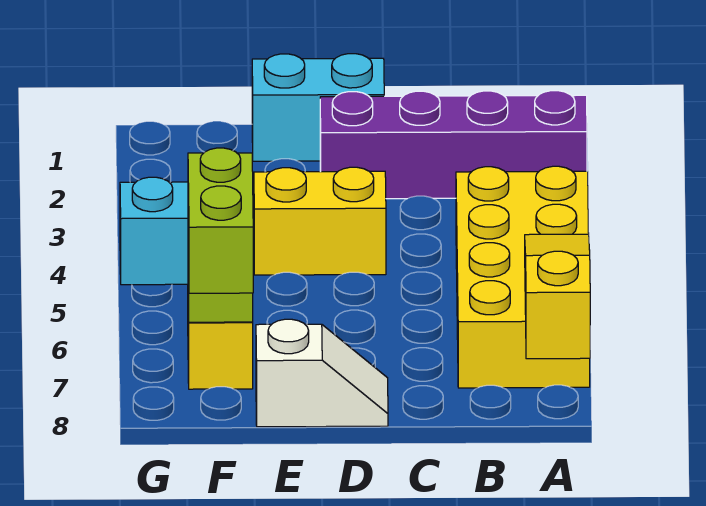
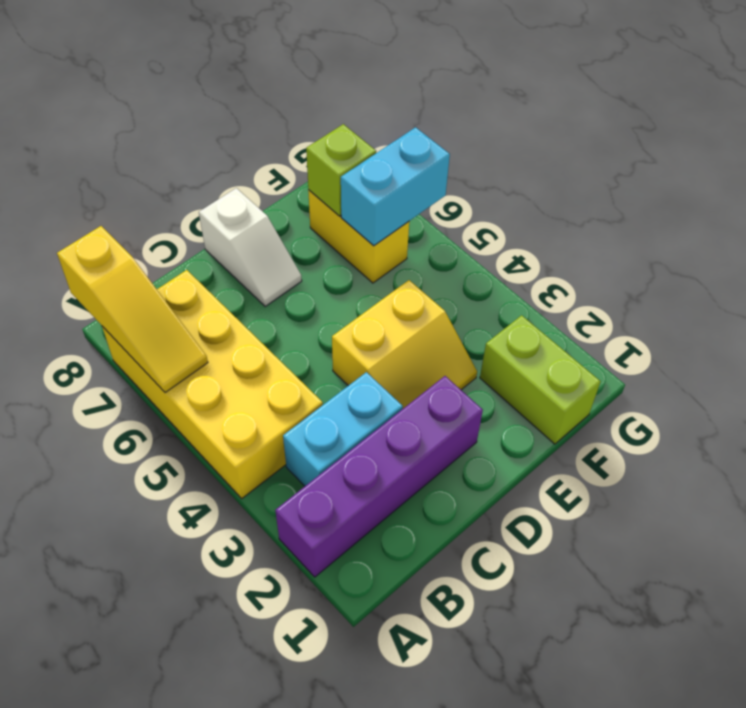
cyan brick D1:E1 level 1 -> cyan brick B3:C3 level 1
white slope D8:E8 level 1 top E -> white slope D7:D8 level 1 top 8
lime brick F7:F8 level 3 -> lime brick F1:F2 level 1

